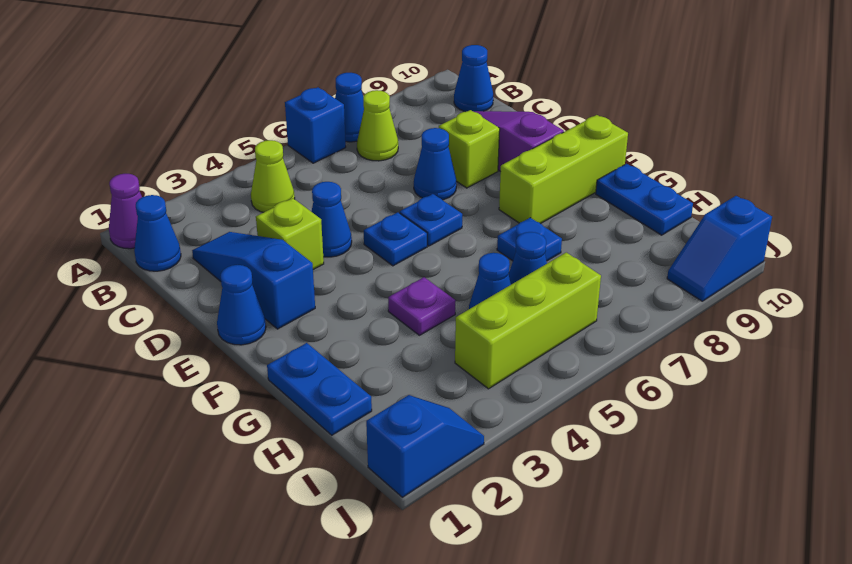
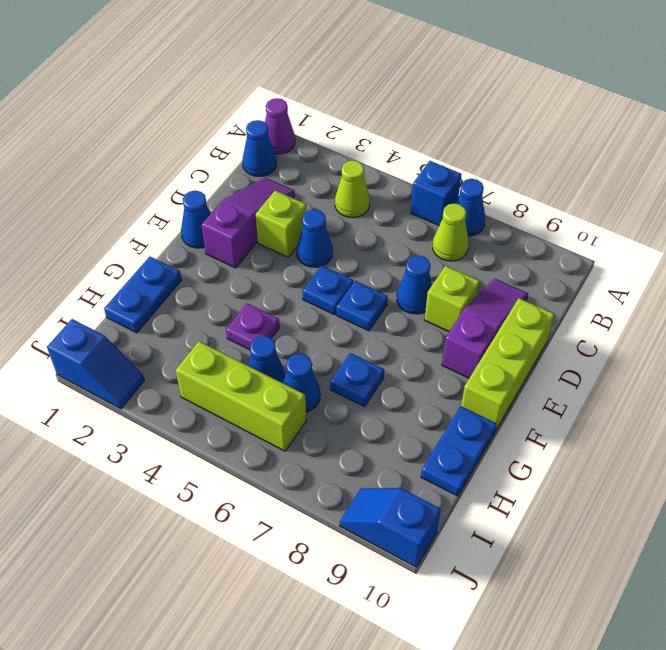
blue cone B10 level 1 -> none
blue slope C2:E2 level 1 top E -> purple slope C2:E2 level 1 top E
lime brick F8:F10 level 1 -> lime brick D10:F10 level 1

